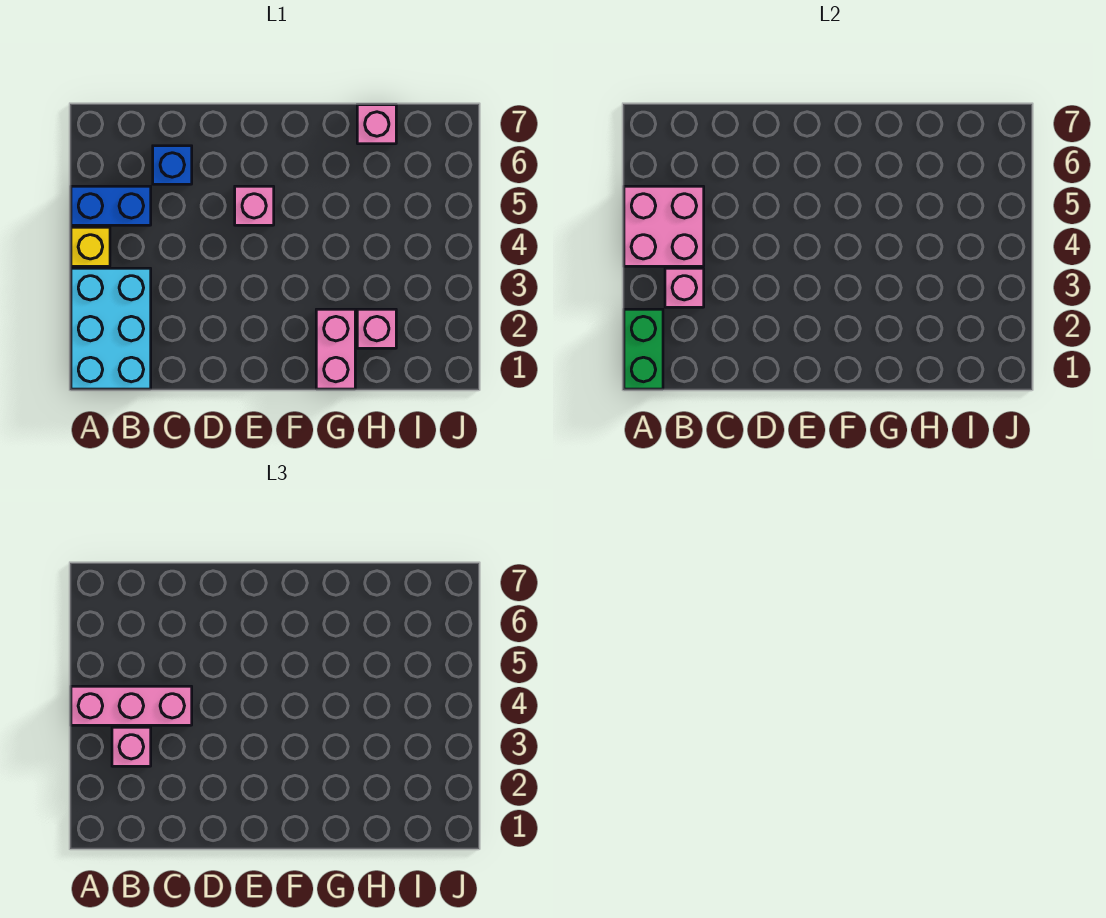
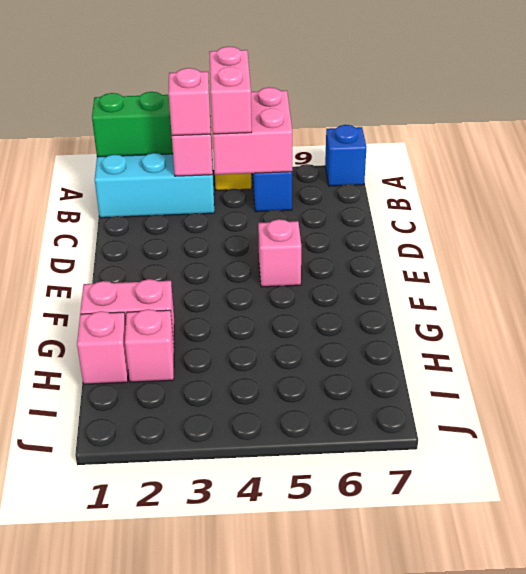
pink brick A4:C4 level 3 -> pink brick A4:B4 level 3
blue brick C6 level 1 -> blue brick A7 level 1
pink brick H7 level 1 -> pink brick H1 level 1

